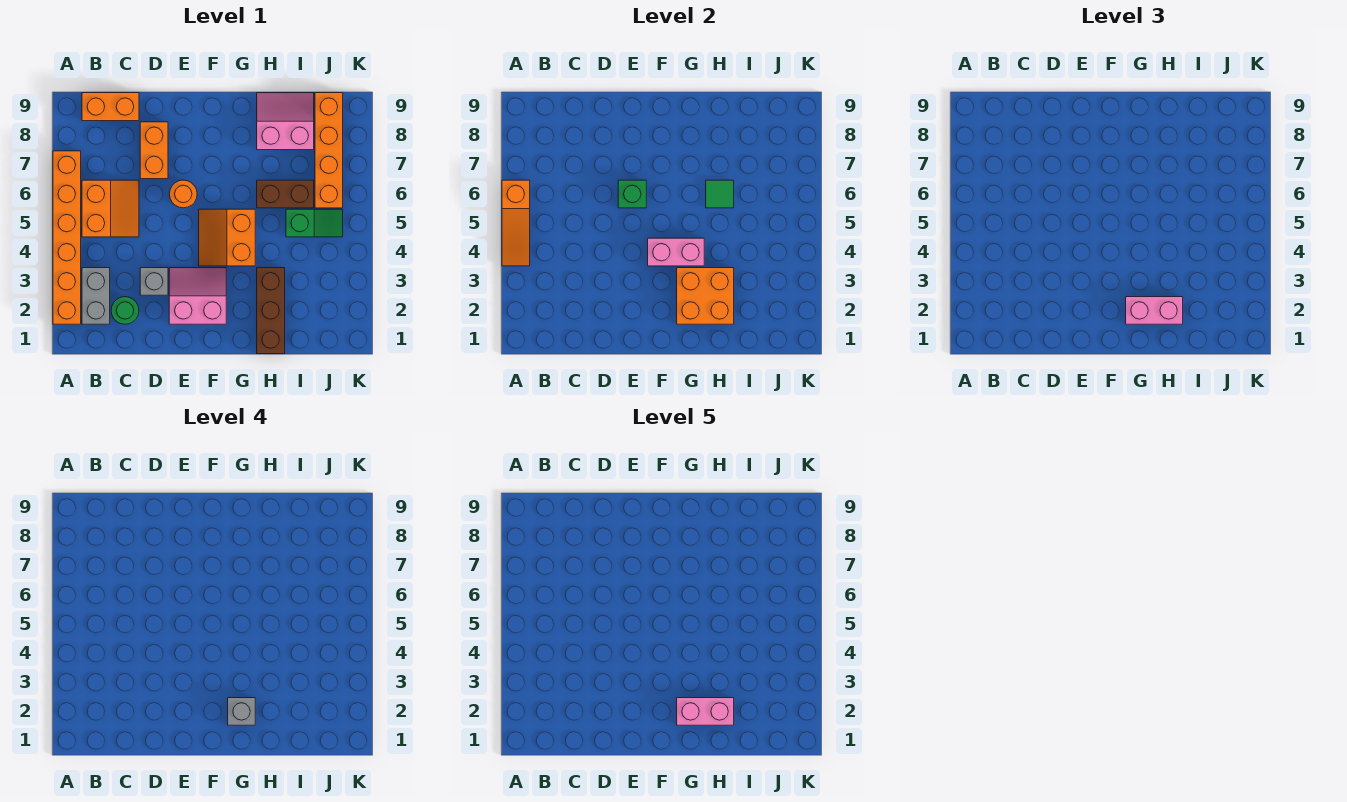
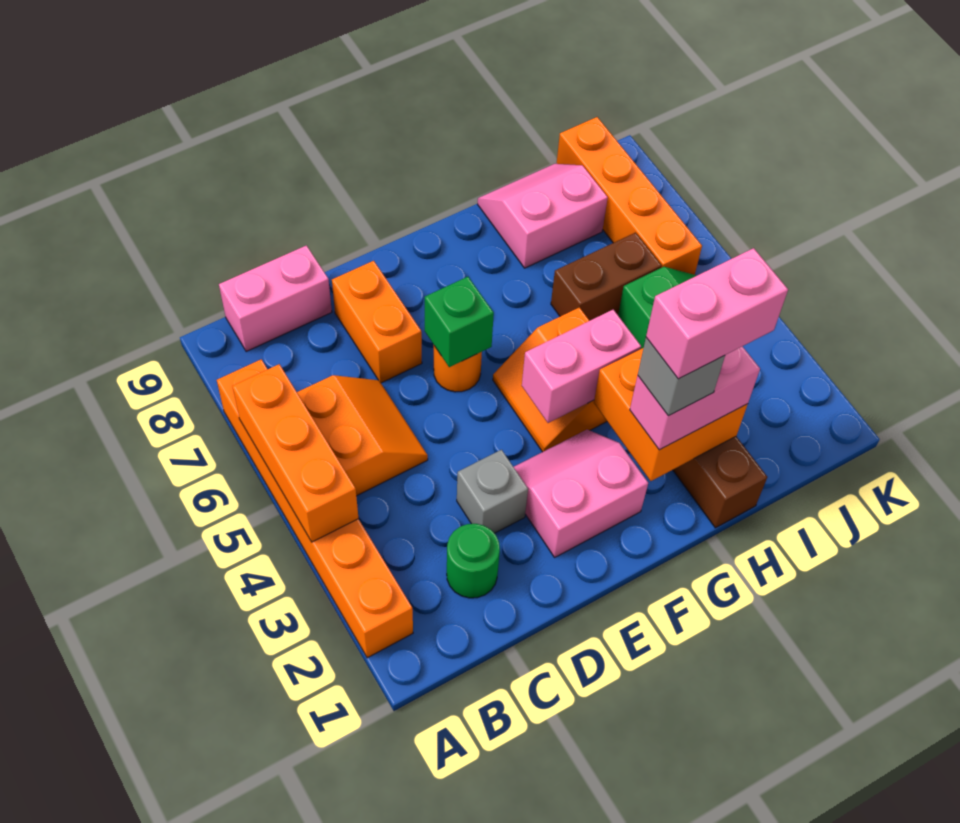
orange slope A4:A6 level 2 top 6 -> orange brick A4:A6 level 2
grey brick B2:B3 level 1 -> none
orange brick B9:C9 level 1 -> pink brick B9:C9 level 1
green tile H6 level 2 -> none

